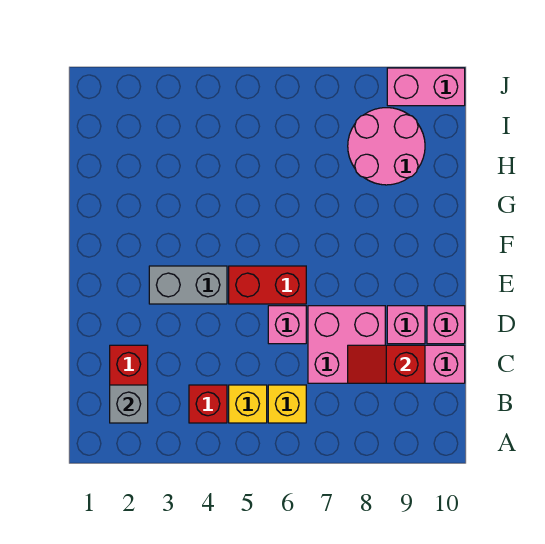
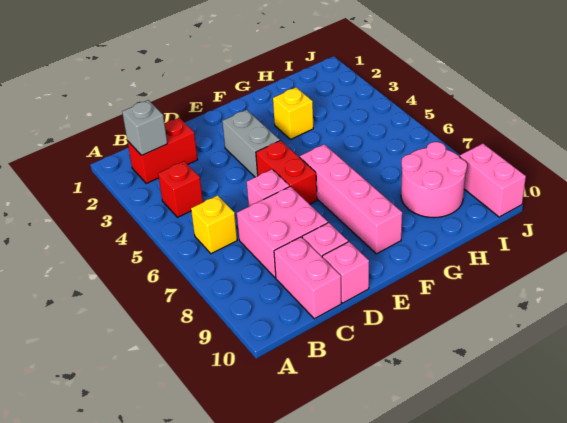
yellow brick B5 level 1 -> yellow brick G3 level 1
red slope C8:C9 level 2 top 9 -> none
none -> pink brick F6:F9 level 1

